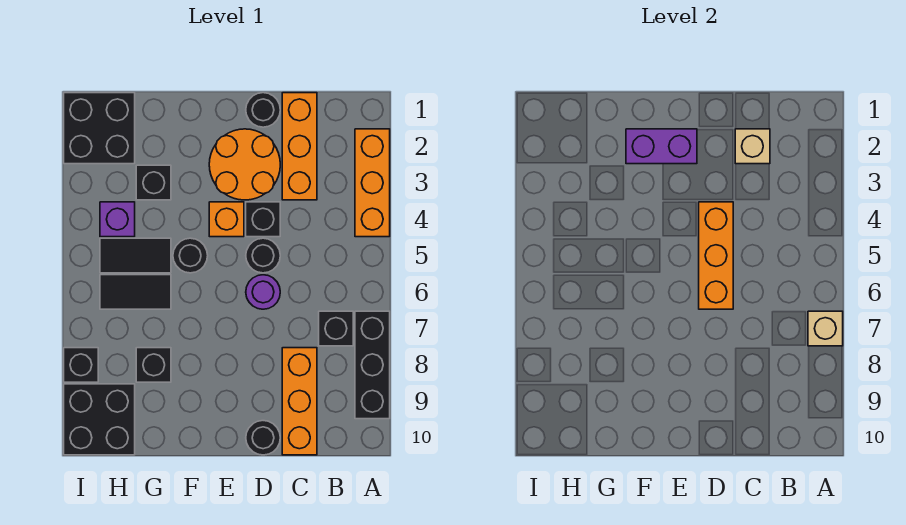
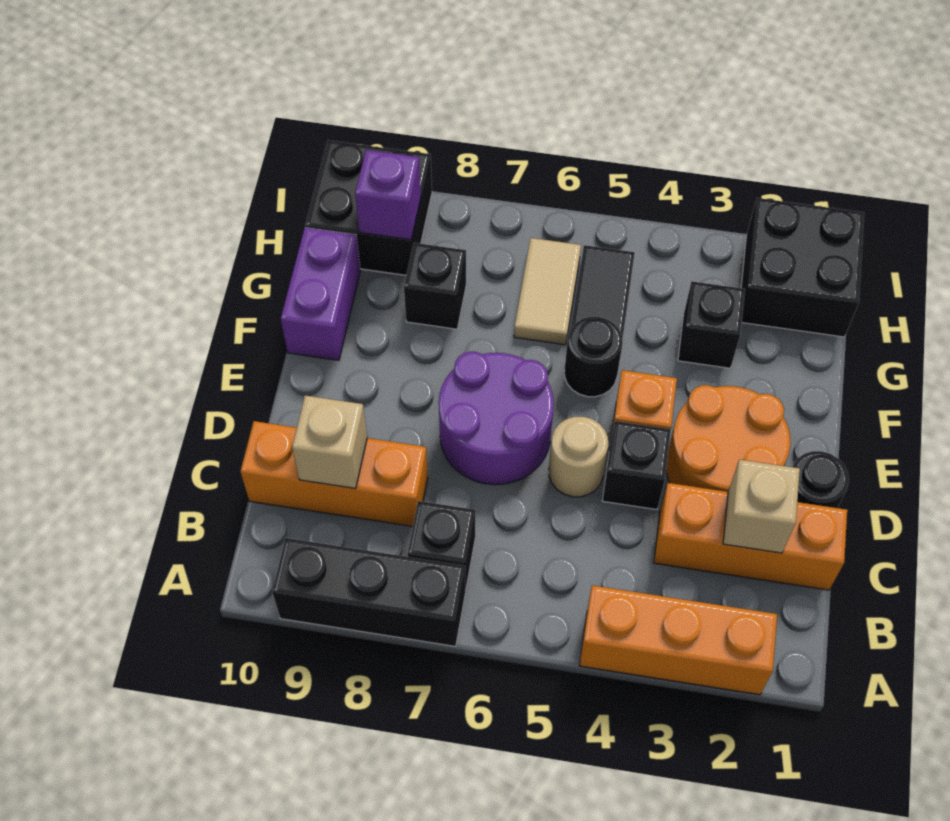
tan brick A7 level 2 -> tan brick C9 level 2
orange brick D4:D6 level 2 -> none
black round brick D5 level 1 -> tan round brick D5 level 1
purple round brick D6 level 1 -> purple round brick D6:E7 level 1
black round brick D10 level 1 -> none
purple brick E2:F2 level 2 -> purple brick F10:G10 level 1
black tile G6:H6 level 1 -> tan tile G6:H6 level 1
purple brick H4 level 1 -> purple brick H9 level 2
black brick I8 level 1 -> none

